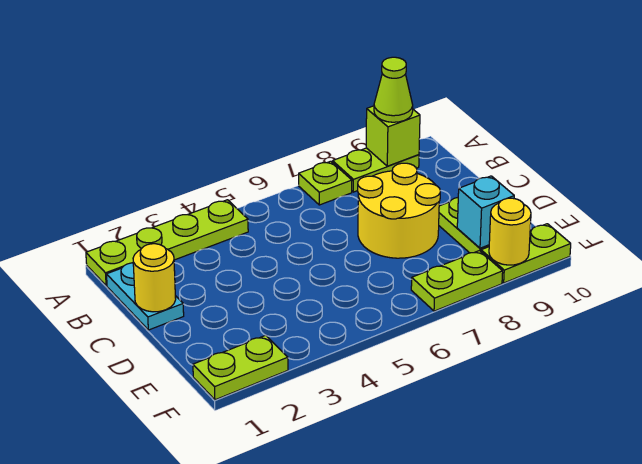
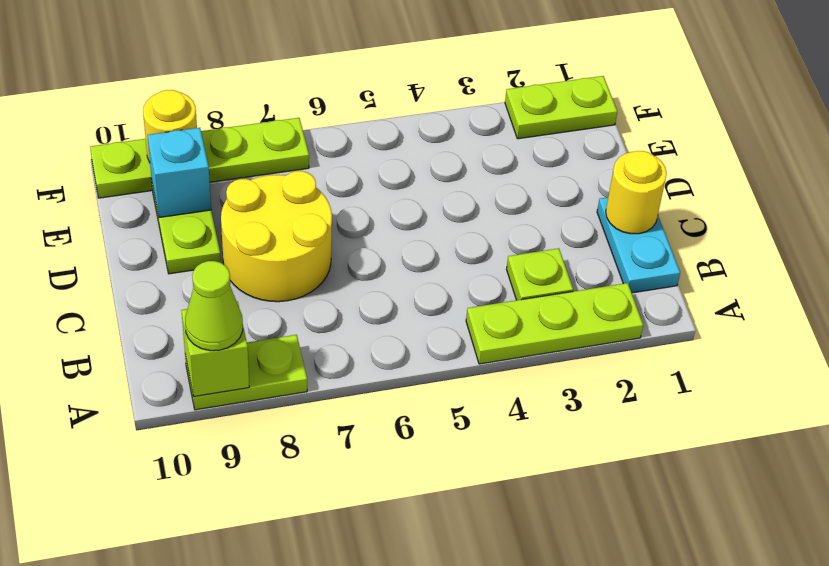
lime plate A1:A4 level 1 -> lime plate A2:A4 level 1
lime plate A7 level 1 -> lime plate B3 level 1

